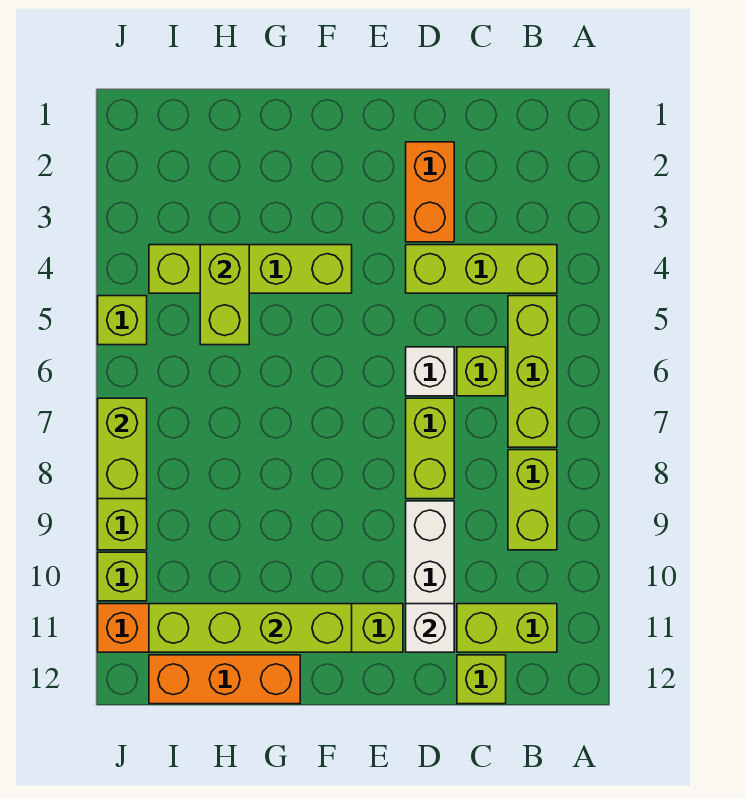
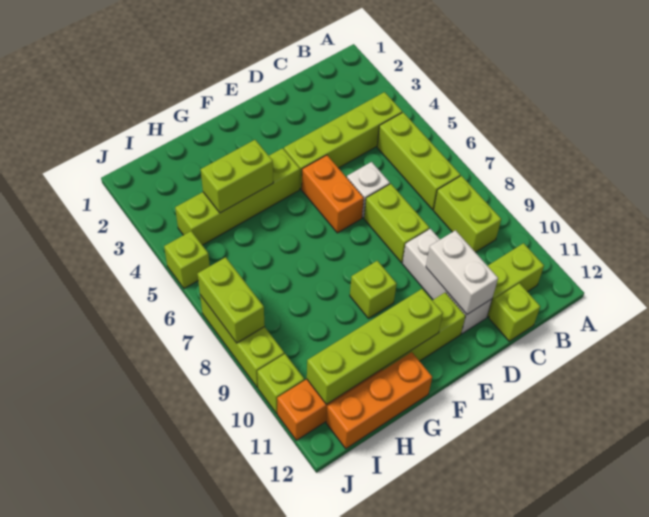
lime brick B4:D4 level 1 -> lime brick B4:E4 level 1
lime brick C6 level 1 -> lime brick F9 level 1
orange brick D2:D3 level 1 -> orange brick E5:E6 level 1
white brick D11 level 2 -> white brick D10:D11 level 2
lime brick H4:H5 level 2 -> lime brick G4:H4 level 2

